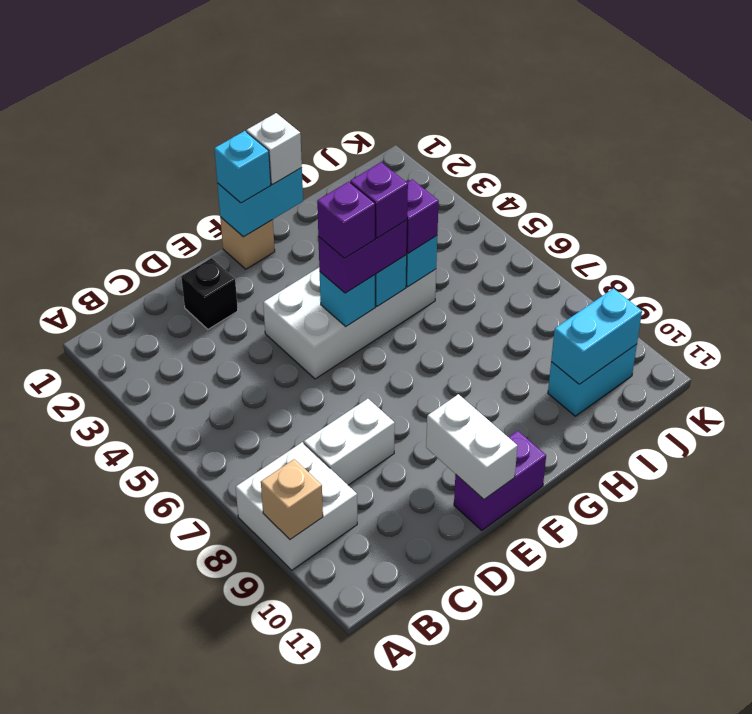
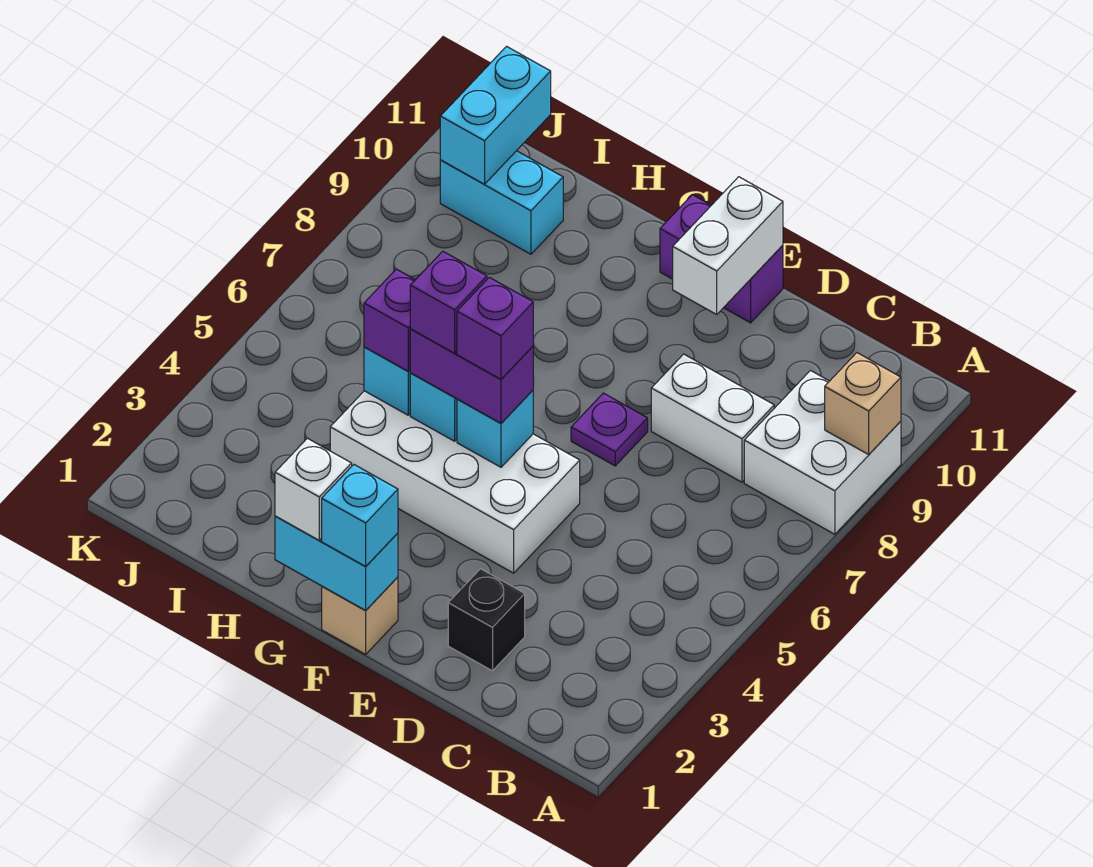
none -> purple plate E7 level 1
cyan brick I10:J10 level 2 -> cyan brick J10:J11 level 2

